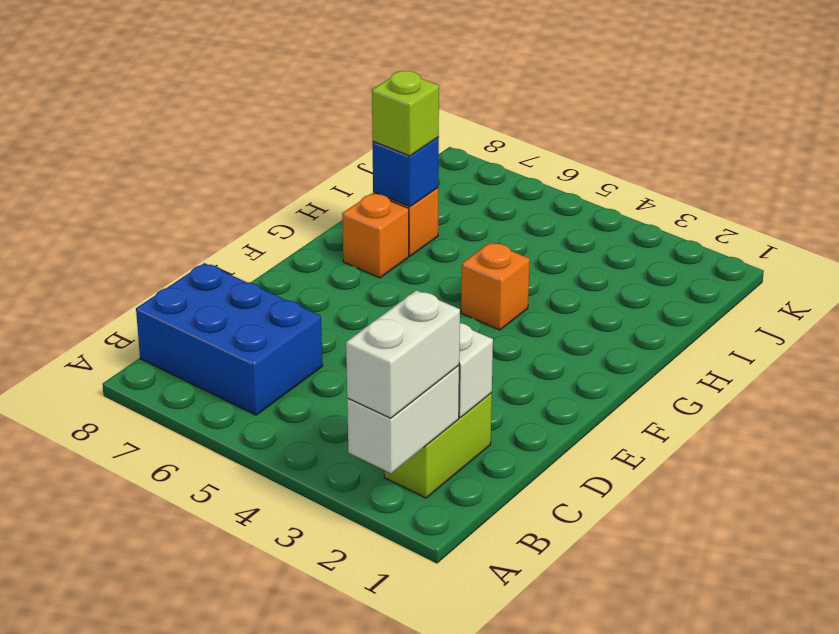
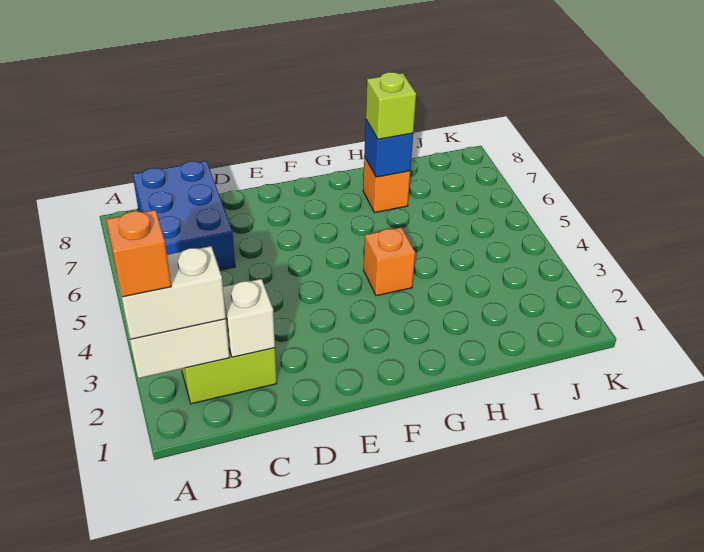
orange brick G7 level 1 -> orange brick A2 level 4

